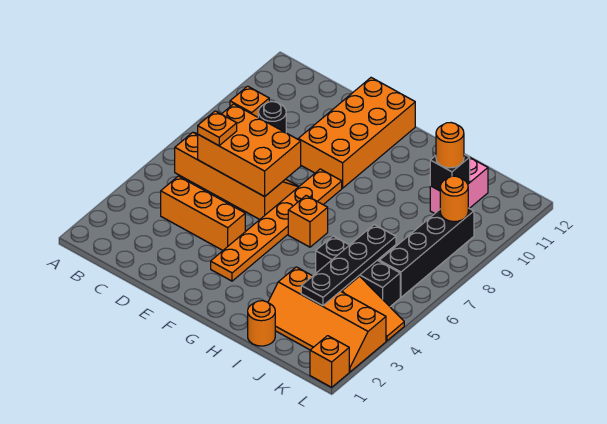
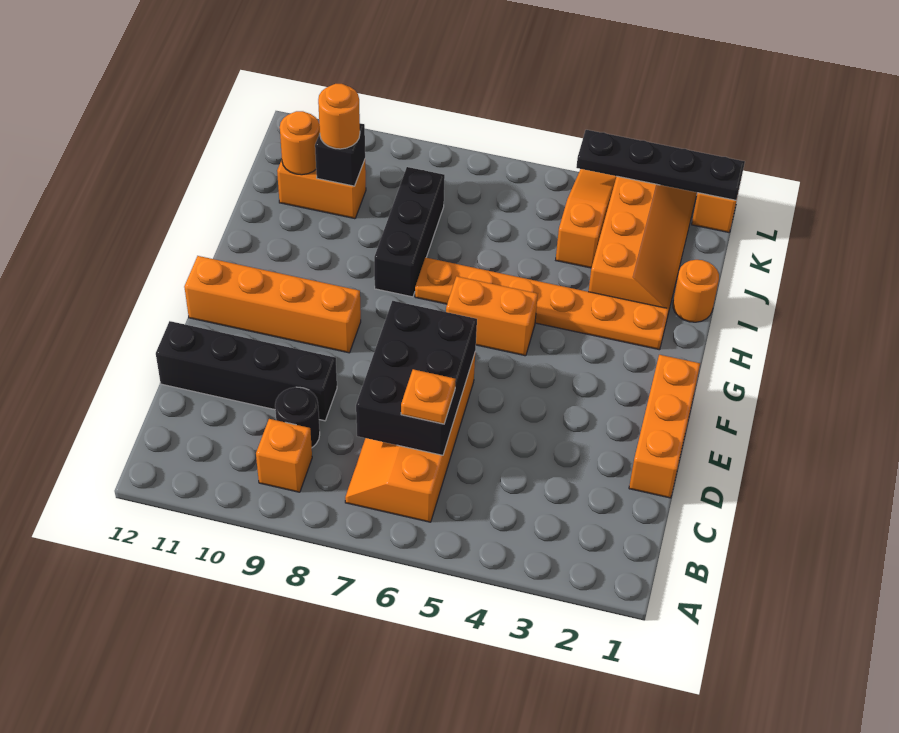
orange brick C4:E4 level 1 -> orange brick D1:F1 level 1
orange brick C6:E7 level 2 -> black brick C6:E7 level 2
orange brick E9:F12 level 1 -> orange brick F9:F12 level 1
orange plate F3:F8 level 1 -> orange plate H2:H7 level 1
orange brick G6 level 1 -> orange brick G5:G6 level 1
black brick I5:K5 level 1 -> black brick H8:J8 level 1
black plate J3:J6 level 2 -> black plate L1:L4 level 2
pink brick J10:J11 level 1 -> orange brick J10:J11 level 1
black brick K6:K9 level 1 -> black brick D9:D12 level 1
orange round brick K9 level 2 -> orange round brick J11 level 2

